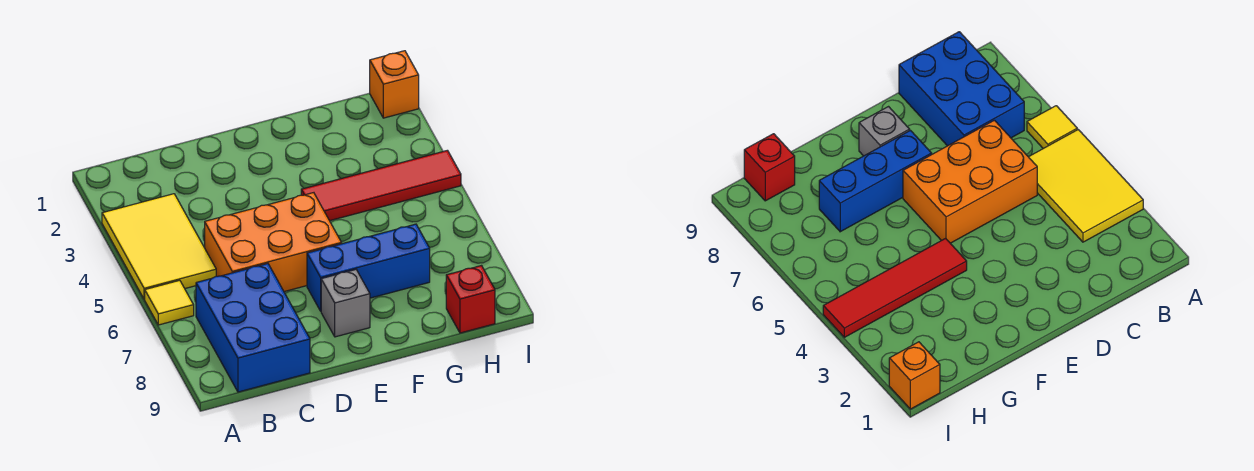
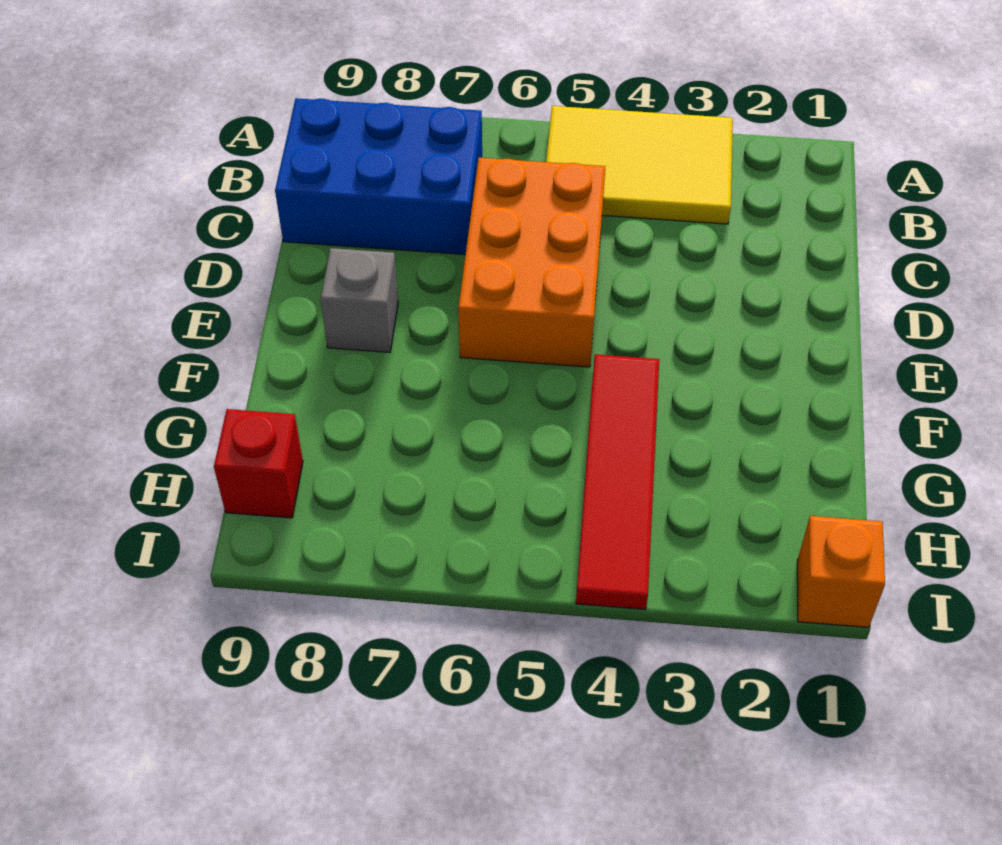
yellow tile A6 level 1 -> none
blue brick E7:G7 level 1 -> none

